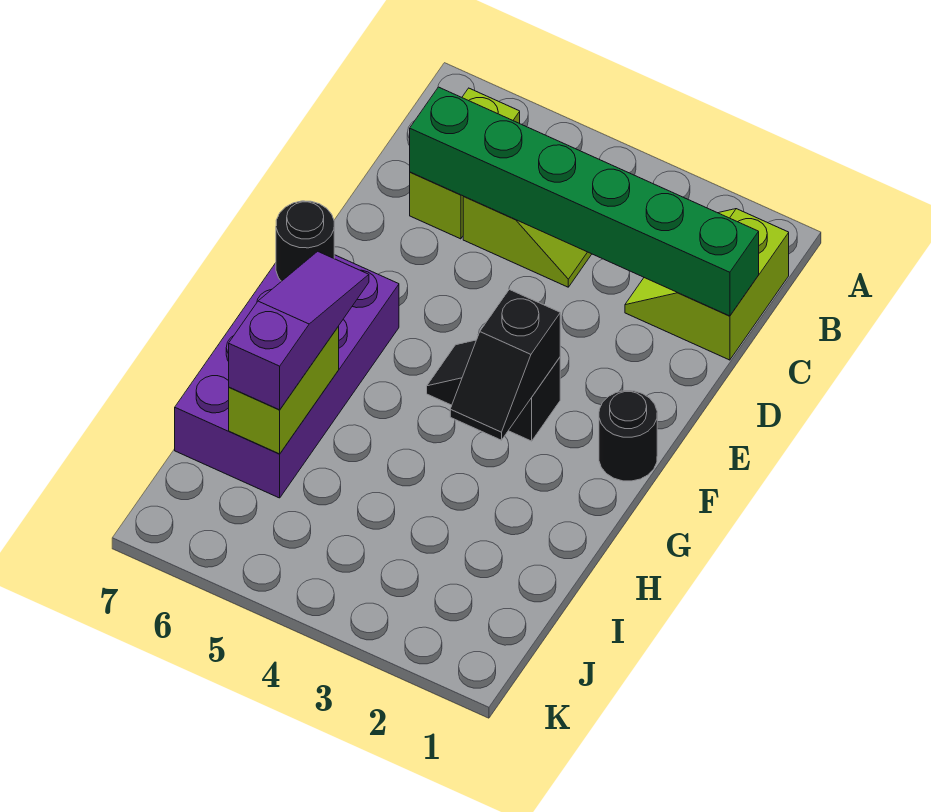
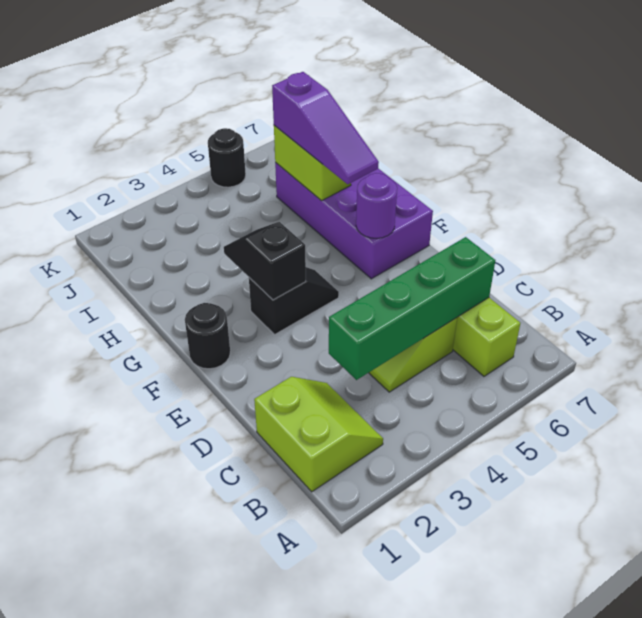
green brick C1:C6 level 2 -> green brick C3:C6 level 2
none -> purple round brick F6 level 2
black round brick F7 level 2 -> black round brick K5 level 1

